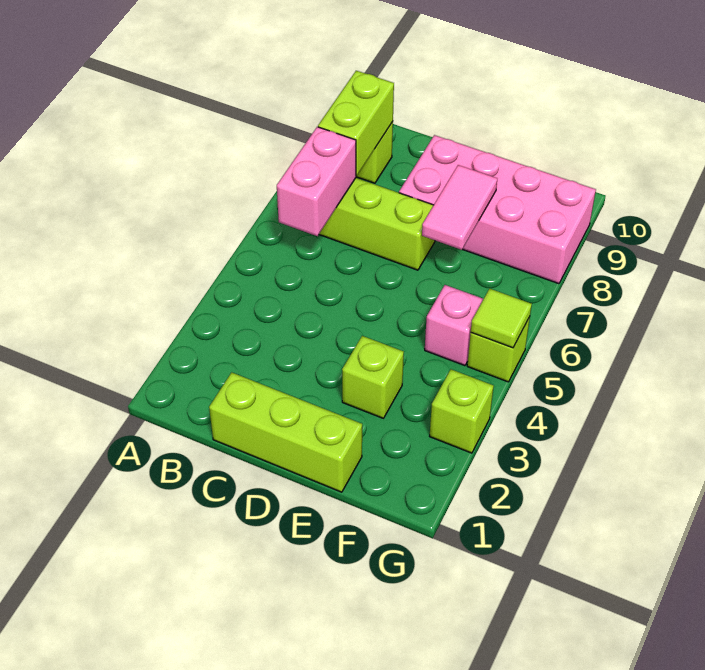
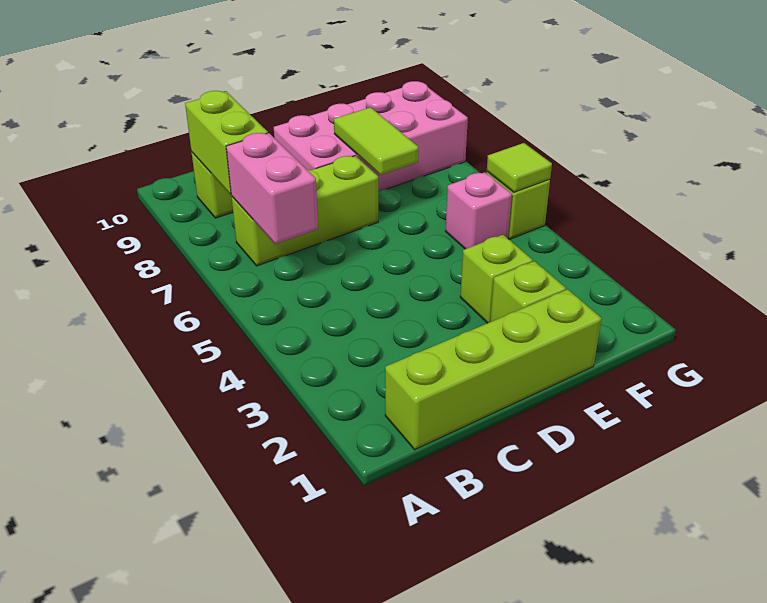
lime brick C1:E1 level 1 -> lime brick B1:E1 level 1
pink tile E7:E8 level 2 -> lime tile E7:E8 level 2
lime brick G3 level 1 -> lime brick E2 level 1

